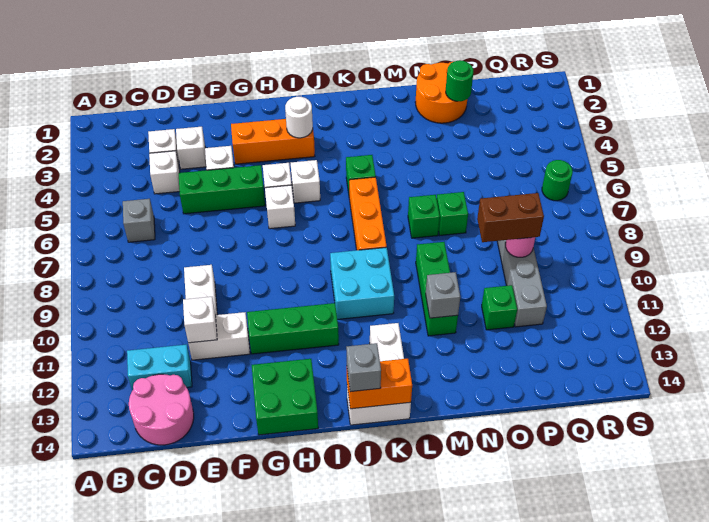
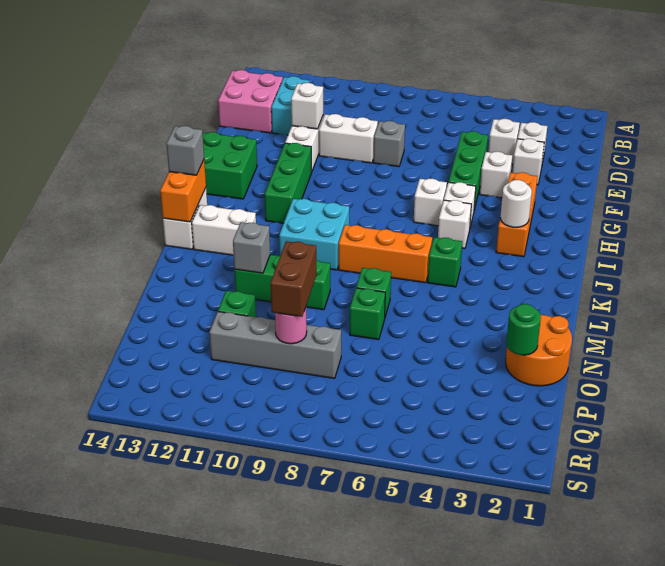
grey brick C6 level 1 -> grey brick E8 level 1
pink round brick C13:D14 level 1 -> pink brick C13:D14 level 1
green round brick R6 level 1 -> none

